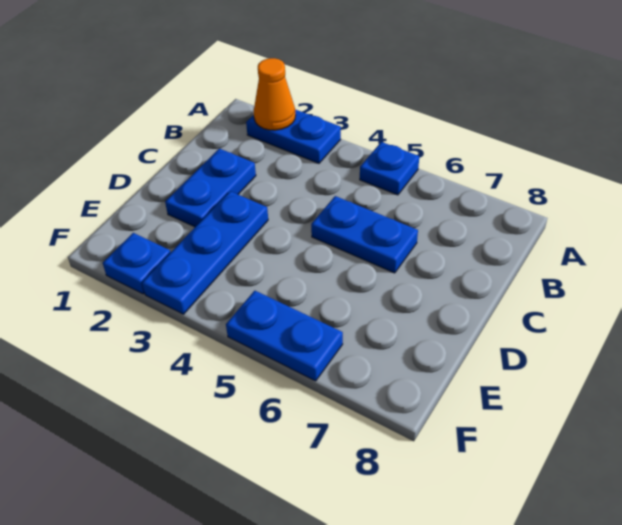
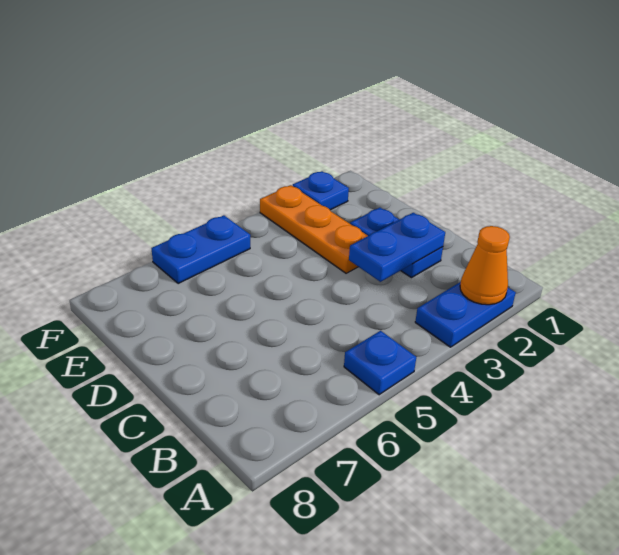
blue plate C5:C6 level 1 -> blue plate C2:C3 level 2
blue plate D3:F3 level 1 -> orange plate D3:F3 level 1

